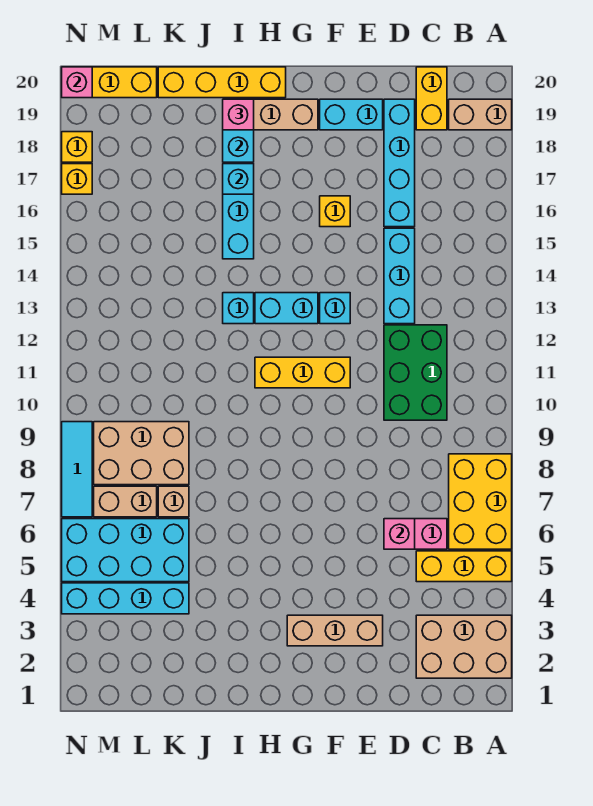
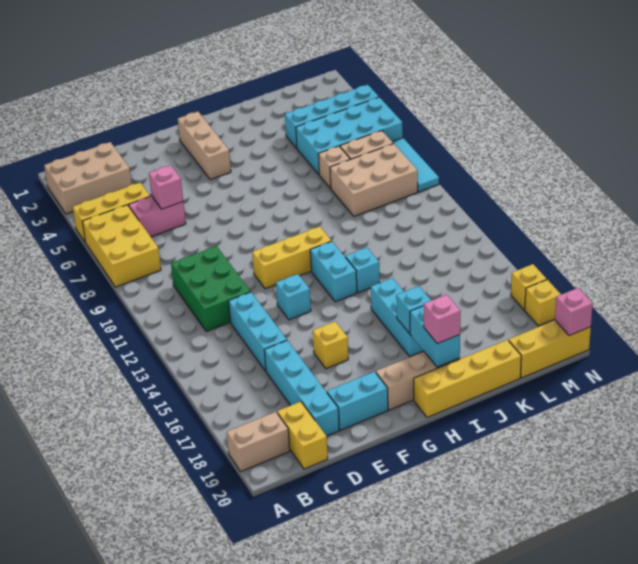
tan brick E3:G3 level 1 -> tan brick G2:G4 level 1
cyan brick G13:H13 level 1 -> cyan brick H12:H13 level 1

